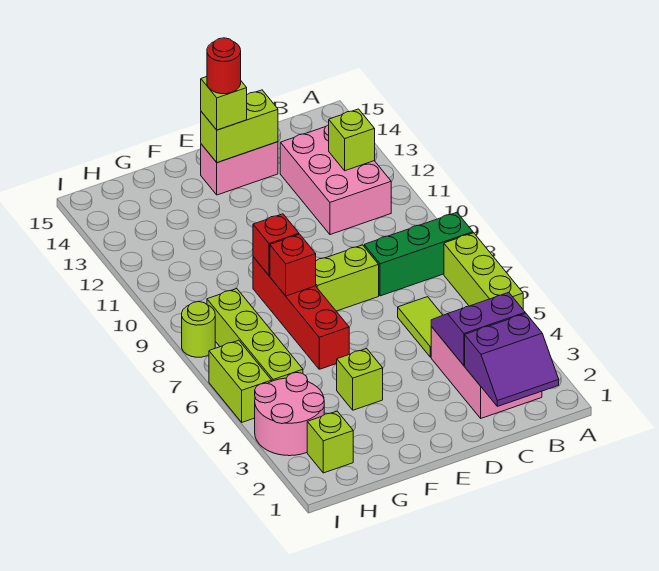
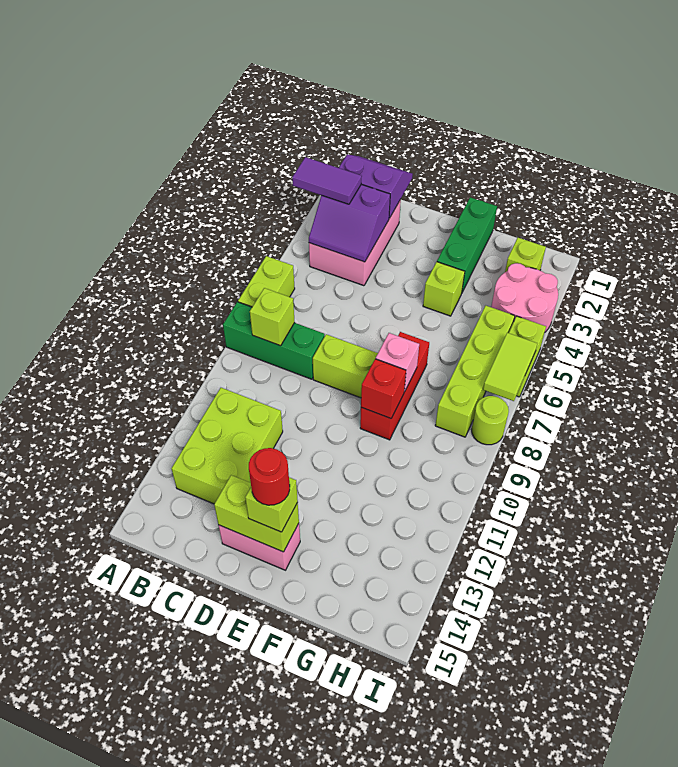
none -> purple tile A3:B3 level 3
lime brick A5:A7 level 1 -> lime brick A6:A7 level 1
pink brick B11:C13 level 1 -> lime brick B11:C13 level 1
lime brick B12 level 2 -> lime brick B8 level 2
lime tile C5:C6 level 1 -> lime tile I6:I7 level 2
none -> green brick F1:F3 level 1
red brick F6:F9 level 1 -> red brick F7:F9 level 1
red brick F8 level 2 -> pink brick F8 level 2

